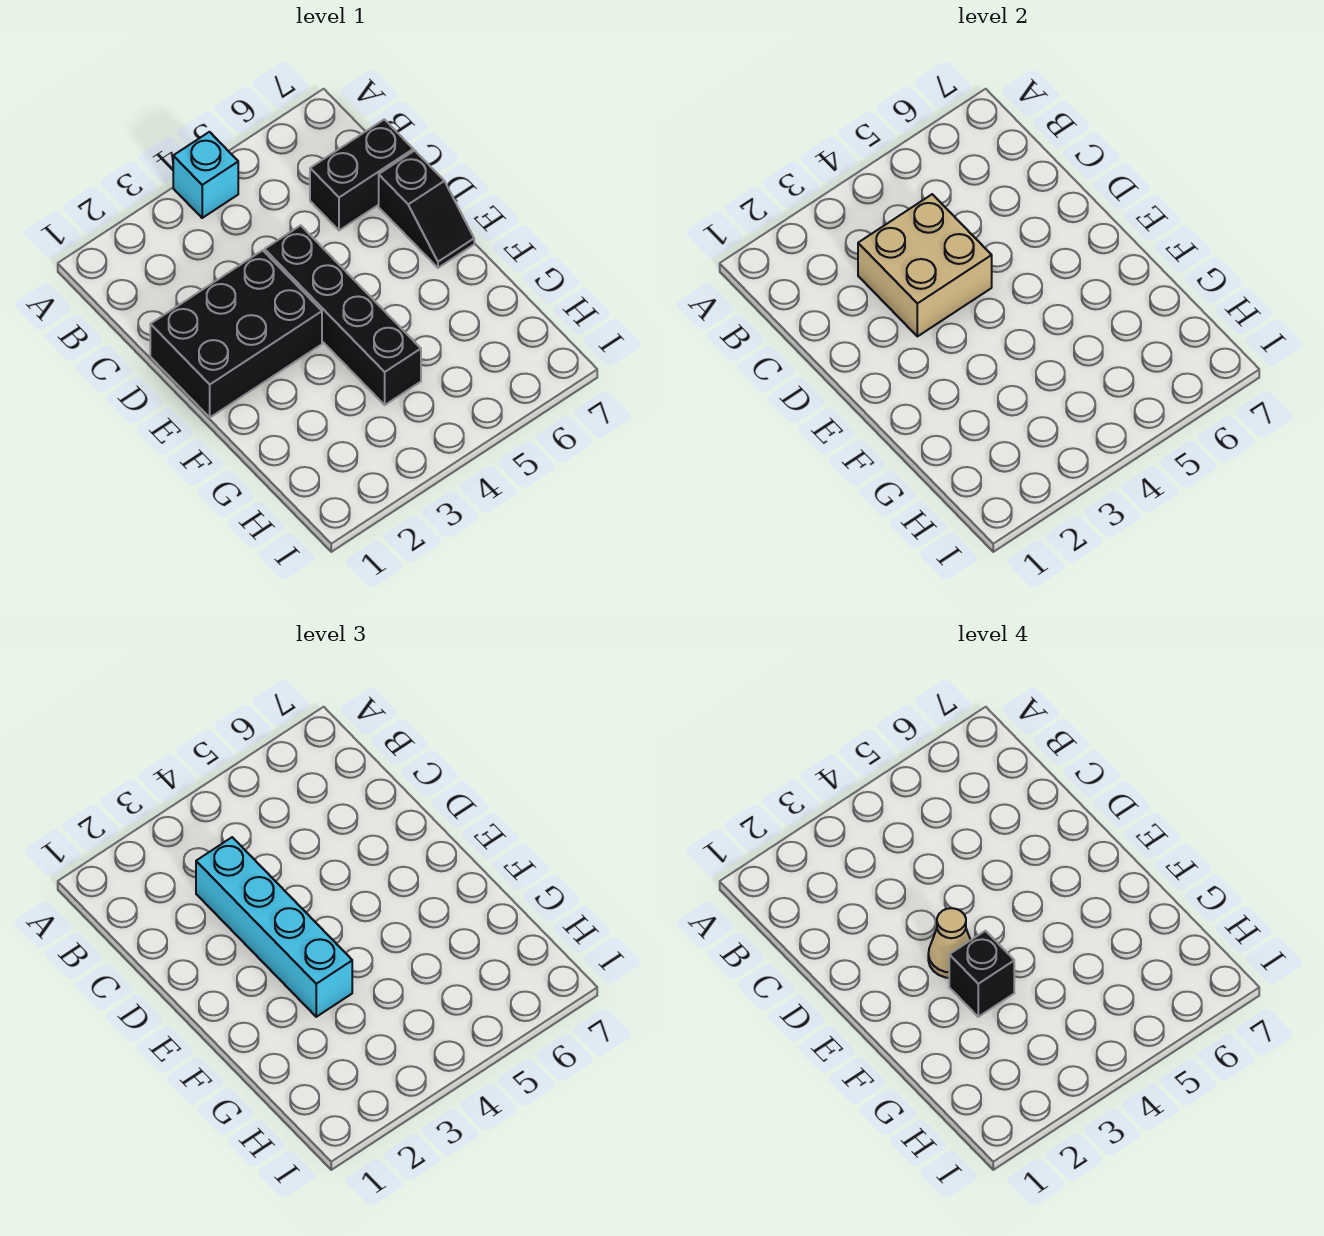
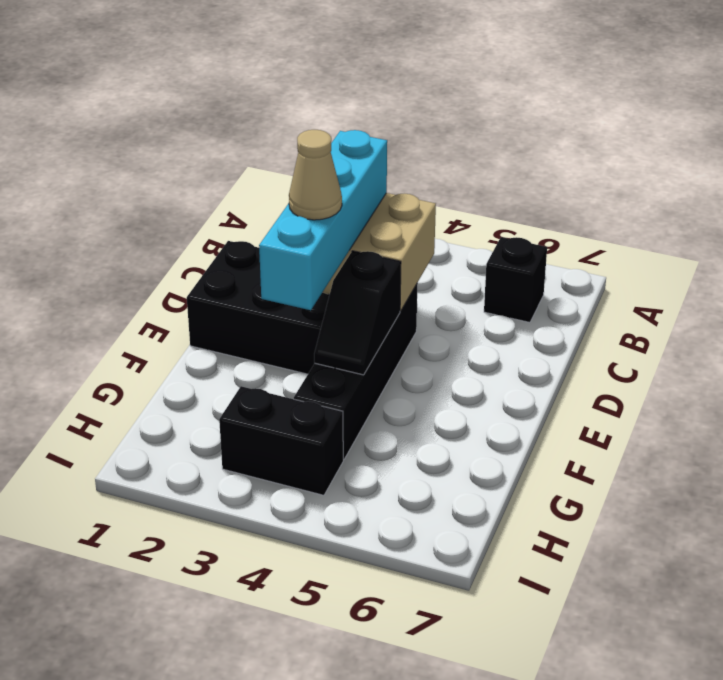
cyan brick A4 level 1 -> none
black brick C6:C7 level 1 -> black brick H3:H4 level 1
black slope D7:E7 level 1 top D -> black slope E4:F4 level 2 top E
black brick F3 level 4 -> black brick B6 level 1

